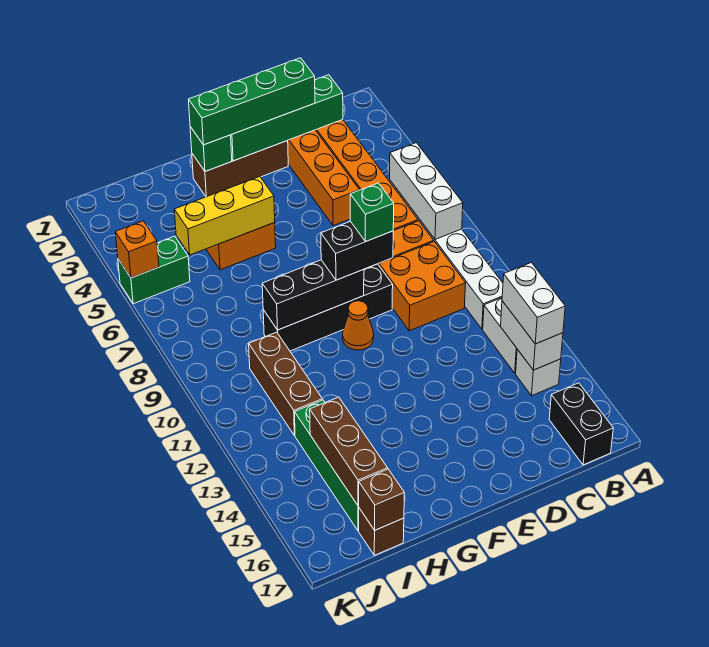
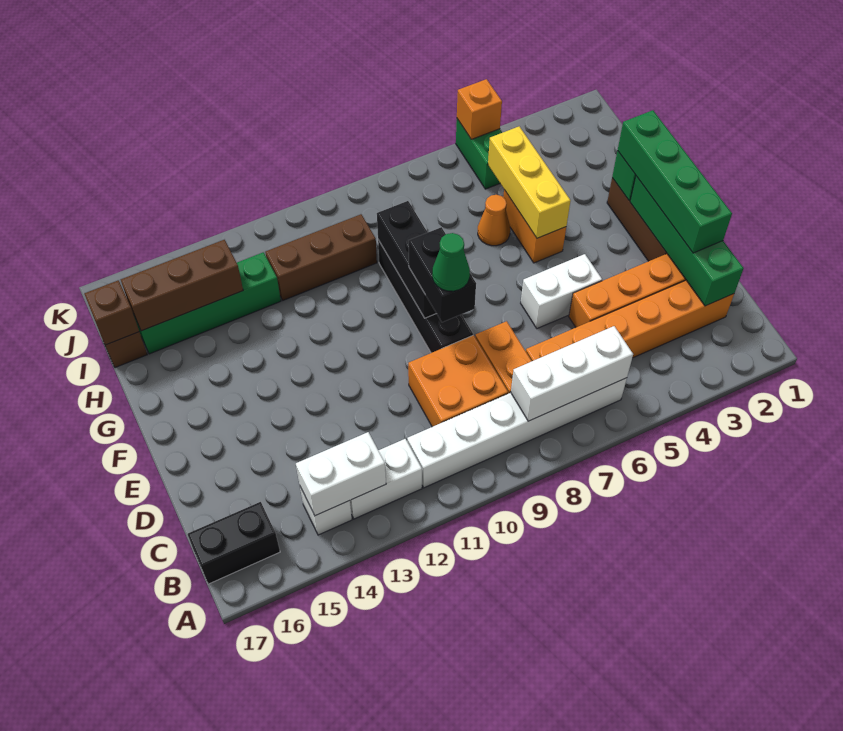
white brick B13:B14 level 3 -> white brick E5:E6 level 1
green brick E9 level 4 -> green cone E9 level 4
orange cone F10 level 1 -> orange cone H6 level 1

